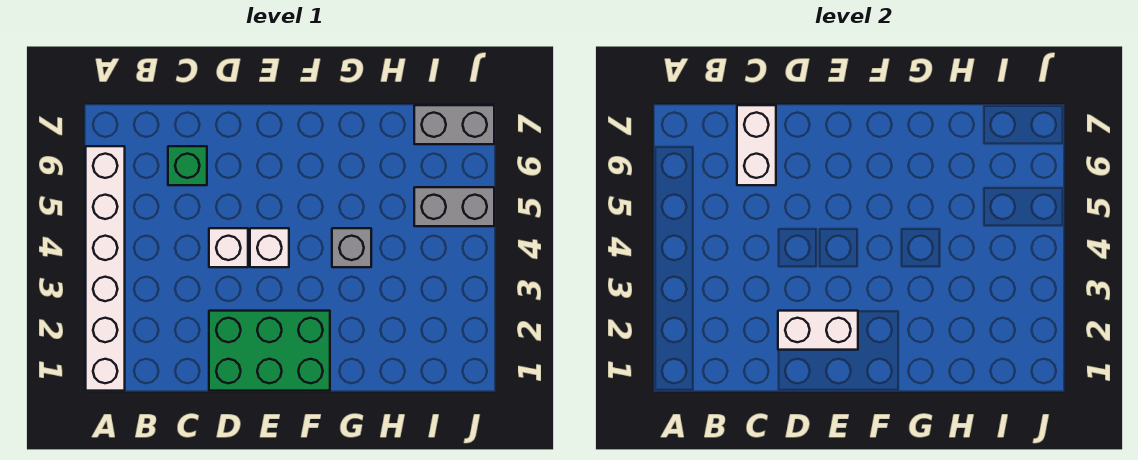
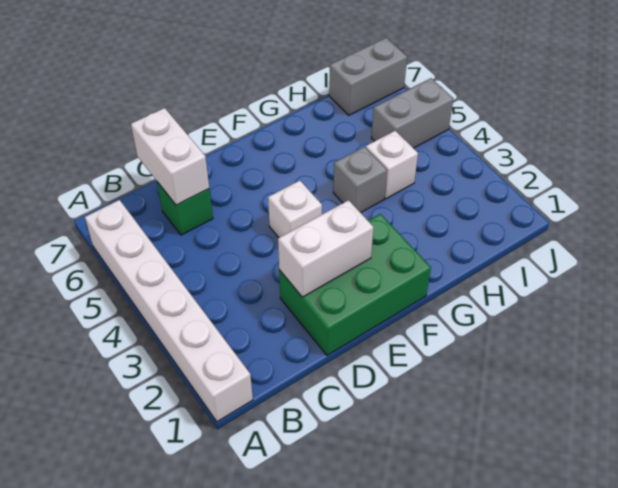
white brick D4 level 1 -> white brick H4 level 1

